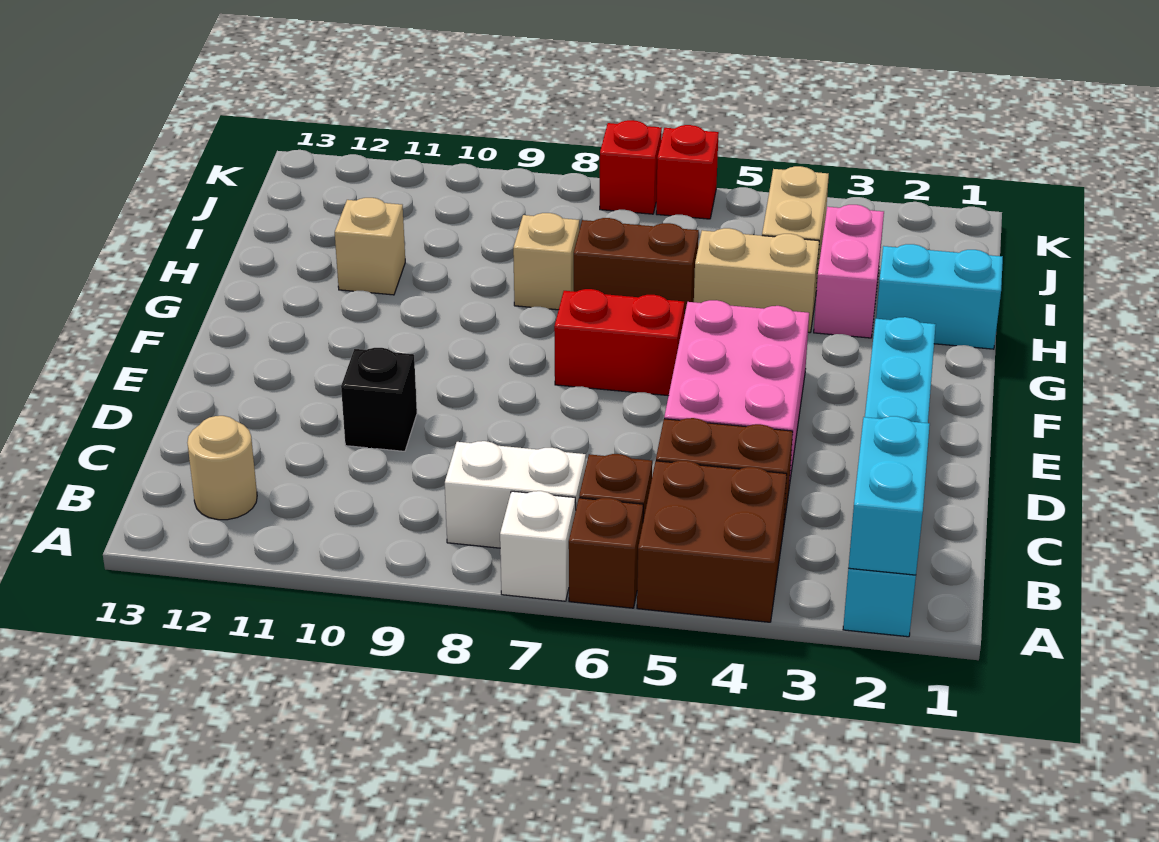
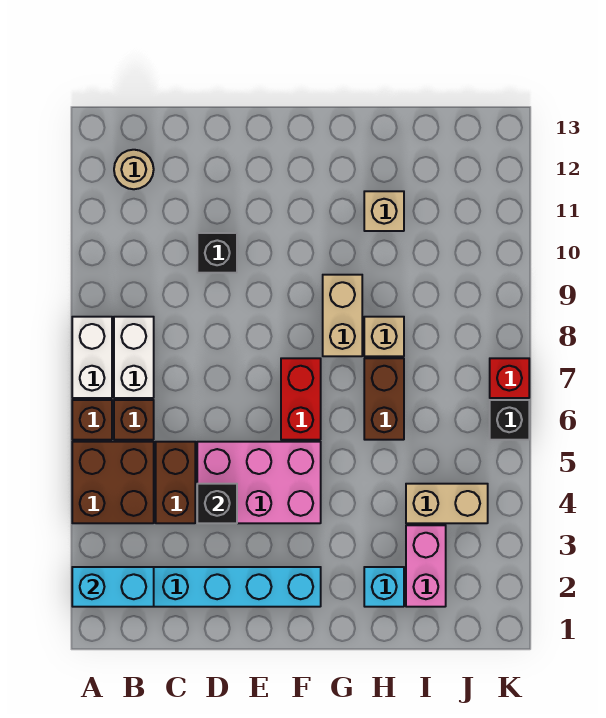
white brick A7 level 1 -> white brick A7:A8 level 1
none -> black brick D4 level 2
cyan brick H1:H2 level 1 -> cyan brick H2 level 1
pink brick H3:I3 level 1 -> pink brick I2:I3 level 1
tan brick H4:H5 level 1 -> tan brick G8:G9 level 1
red brick K6 level 1 -> black brick K6 level 1

